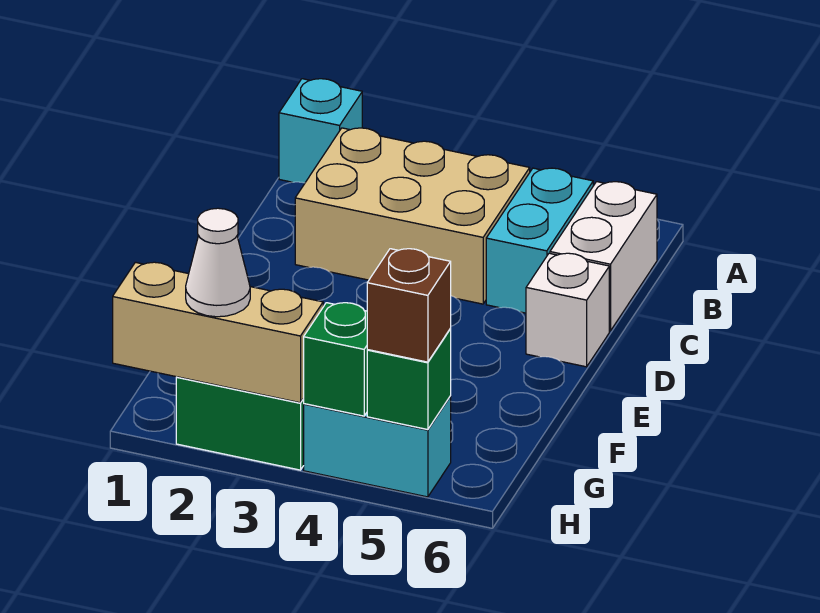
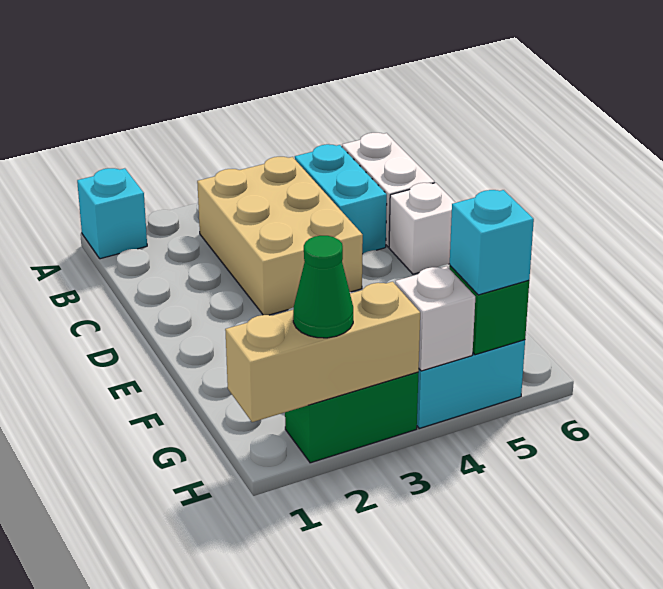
tan brick B2:C4 level 1 -> tan brick B3:D4 level 1
white cone H2 level 3 -> green cone H2 level 3
green brick H4 level 2 -> white brick H4 level 2
brown brick H5 level 3 -> cyan brick H5 level 3

